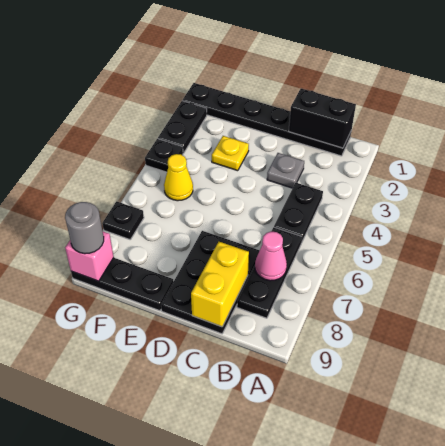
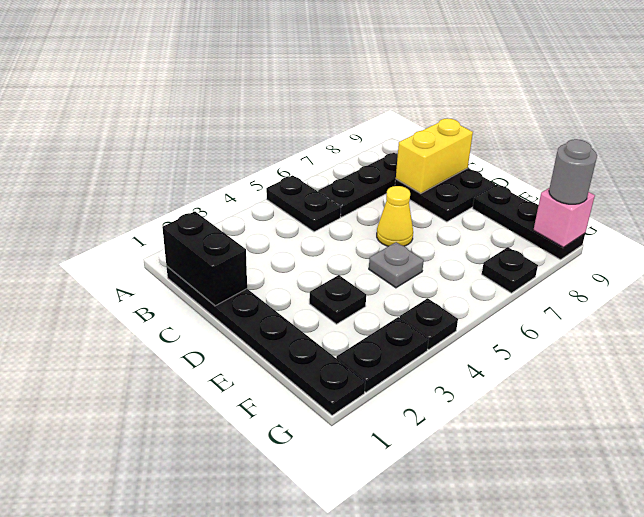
black plate B4:B5 level 1 -> black plate A5:B5 level 1
pink cone B7 level 2 -> none
grey plate C3 level 1 -> grey plate E5 level 1
black plate C7:D9 level 1 -> black plate C8:D9 level 1
yellow plate E3 level 1 -> black plate E3 level 1
yellow cone F5 level 1 -> yellow cone D6 level 1

